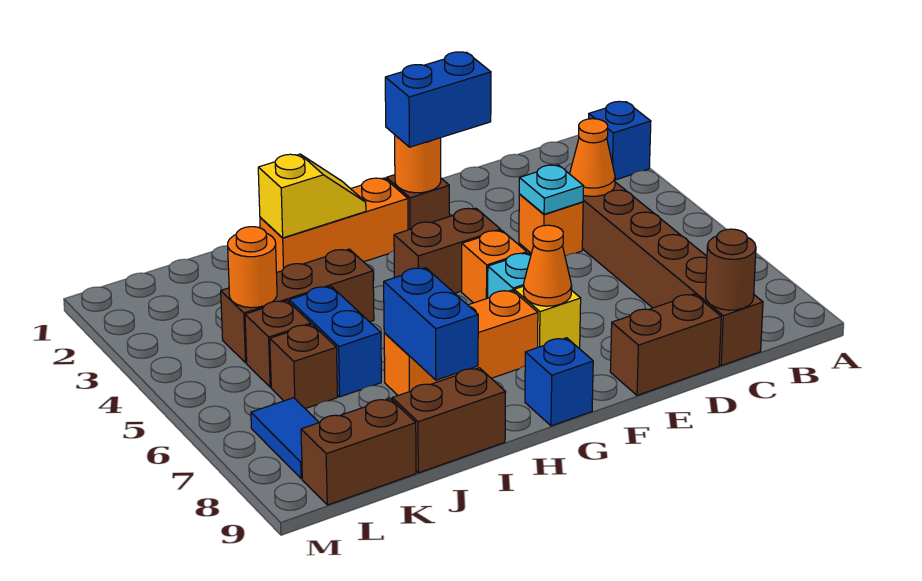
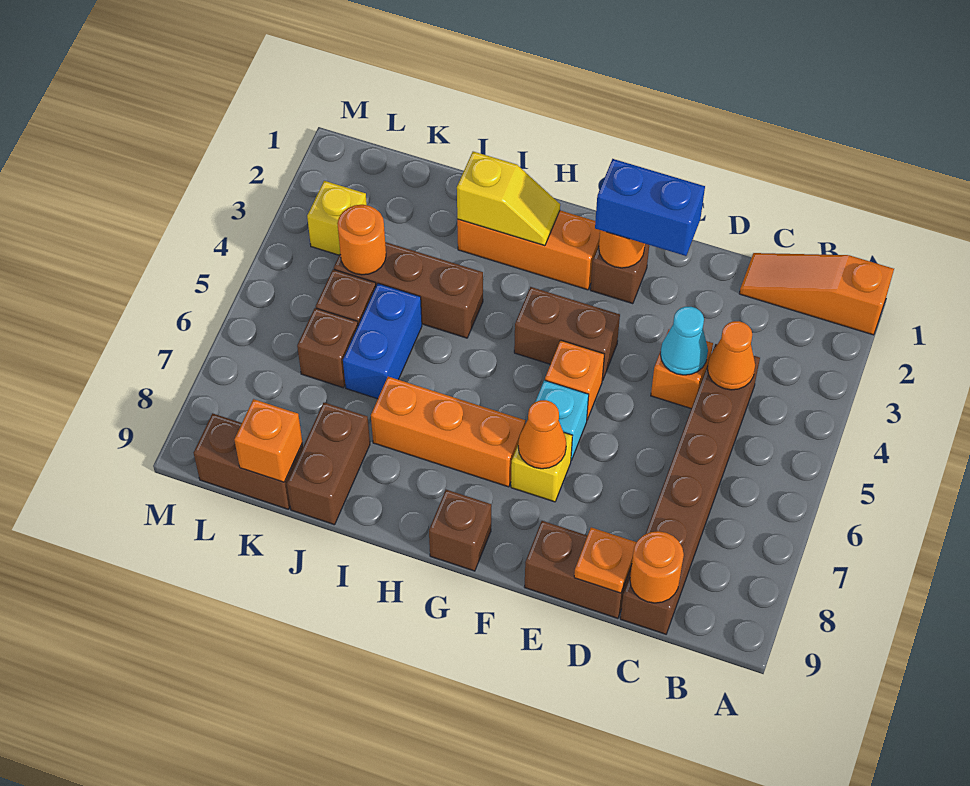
none -> orange slope A1:C1 level 1 top A
blue brick A2 level 1 -> none
brown round brick C9 level 2 -> orange round brick C9 level 2
cyan plate D4 level 2 -> cyan cone D4 level 2
none -> orange plate D9 level 2
blue brick G9 level 1 -> brown brick G9 level 1
blue brick I7:I8 level 2 -> none
brown brick I9:J9 level 1 -> brown brick J8:J9 level 1
none -> orange brick K9 level 2
none -> yellow brick L3 level 1
blue tile L7:L8 level 1 -> none

